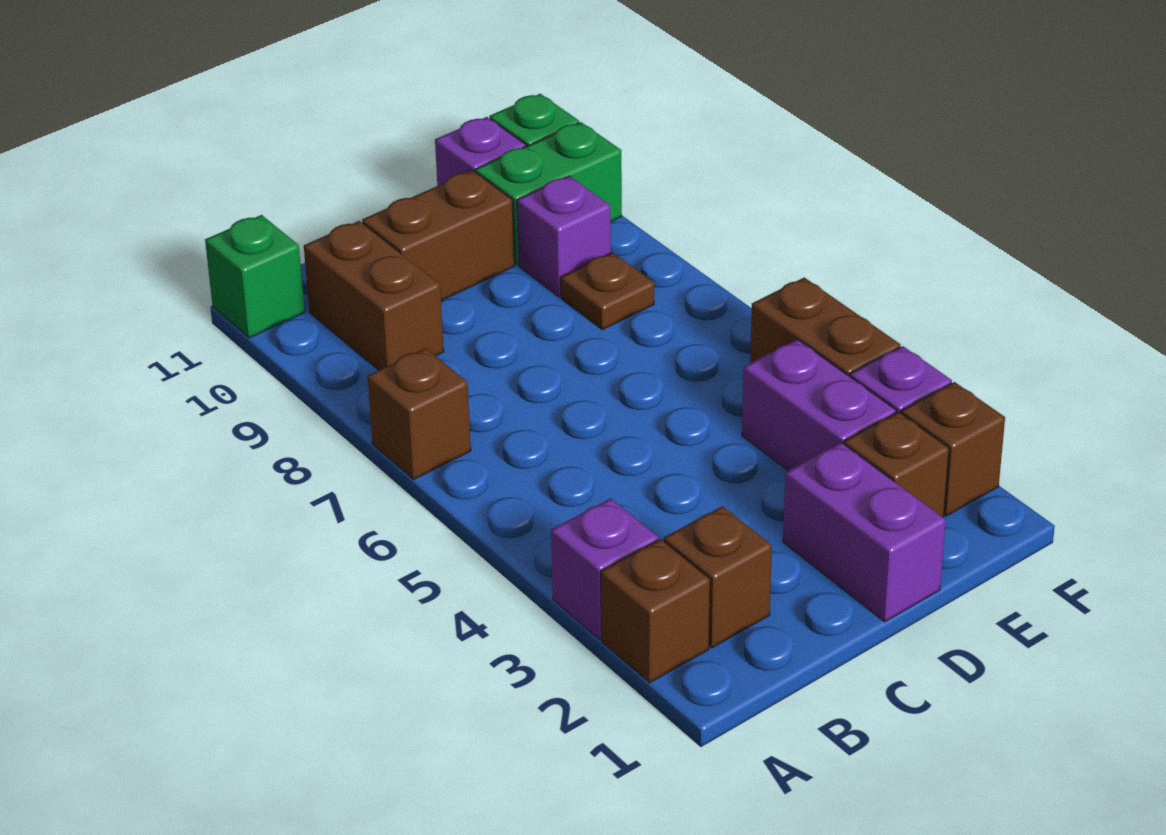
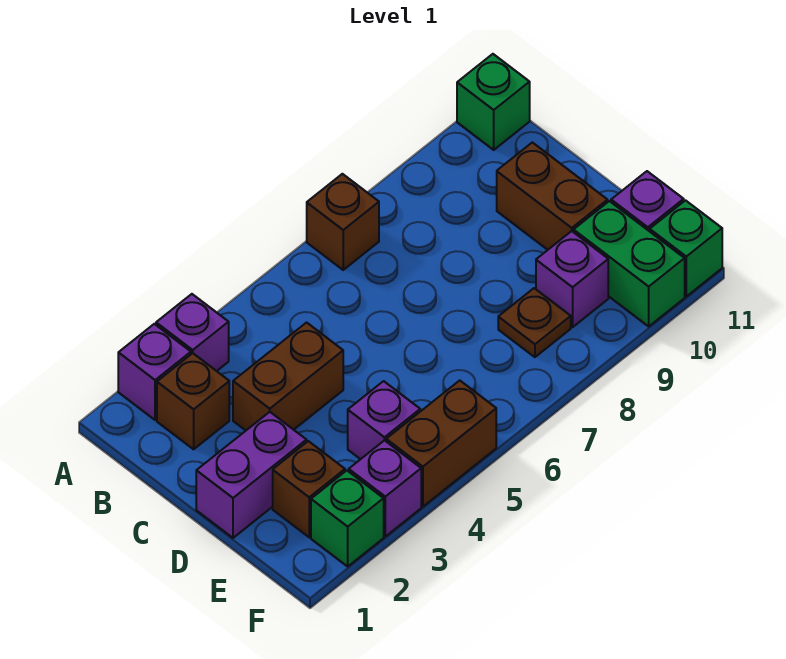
brown brick A2 level 1 -> purple brick A2 level 1
brown brick B9:B10 level 1 -> brown brick C3:C4 level 1
purple brick E3:E4 level 1 -> purple brick E4 level 1
brown brick F2 level 1 -> green brick F2 level 1

